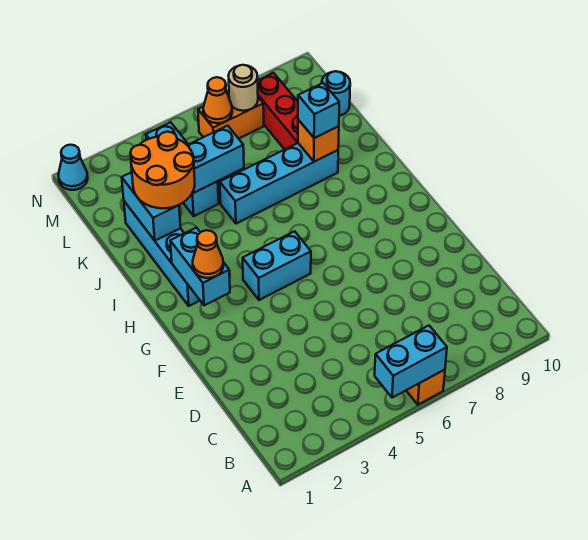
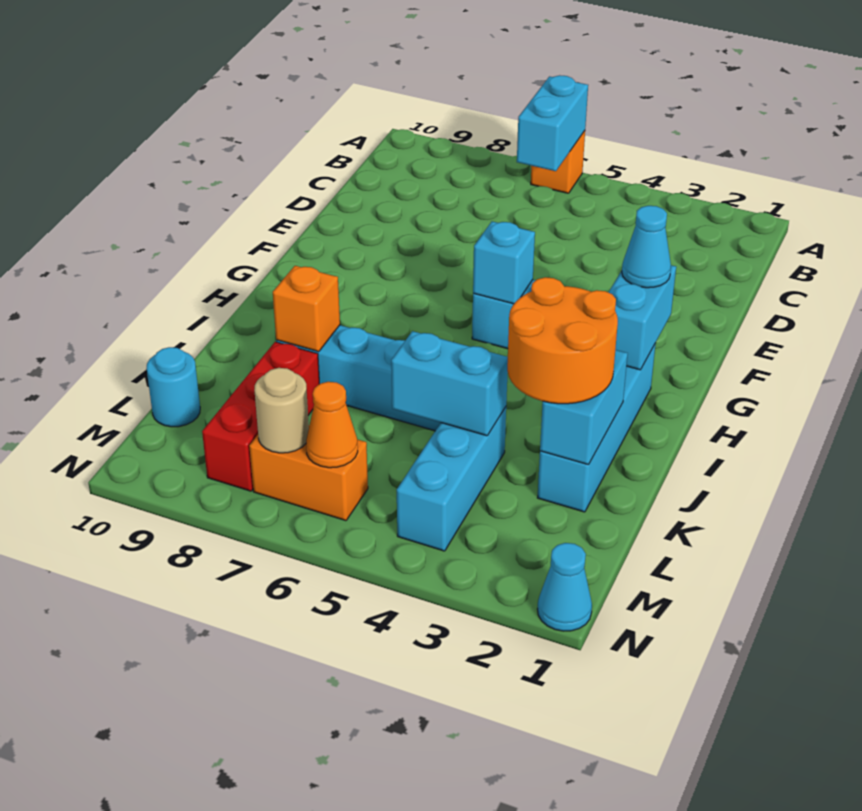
cyan brick A5:A6 level 2 -> cyan brick A6:B6 level 2
orange cone G2 level 3 -> cyan cone G2 level 3
cyan brick J8 level 3 -> cyan brick G5 level 2

